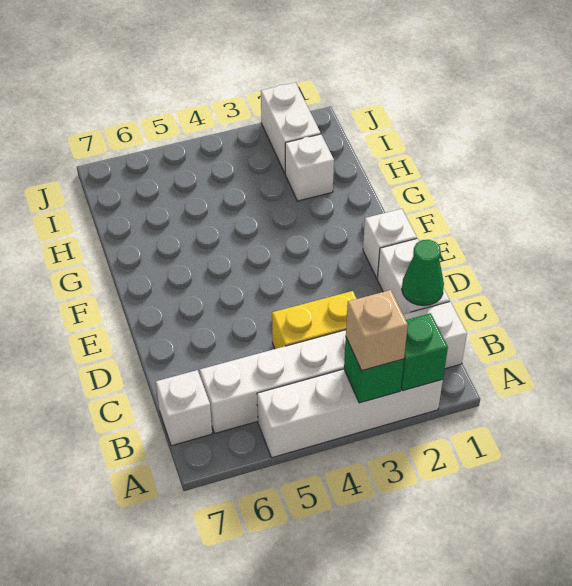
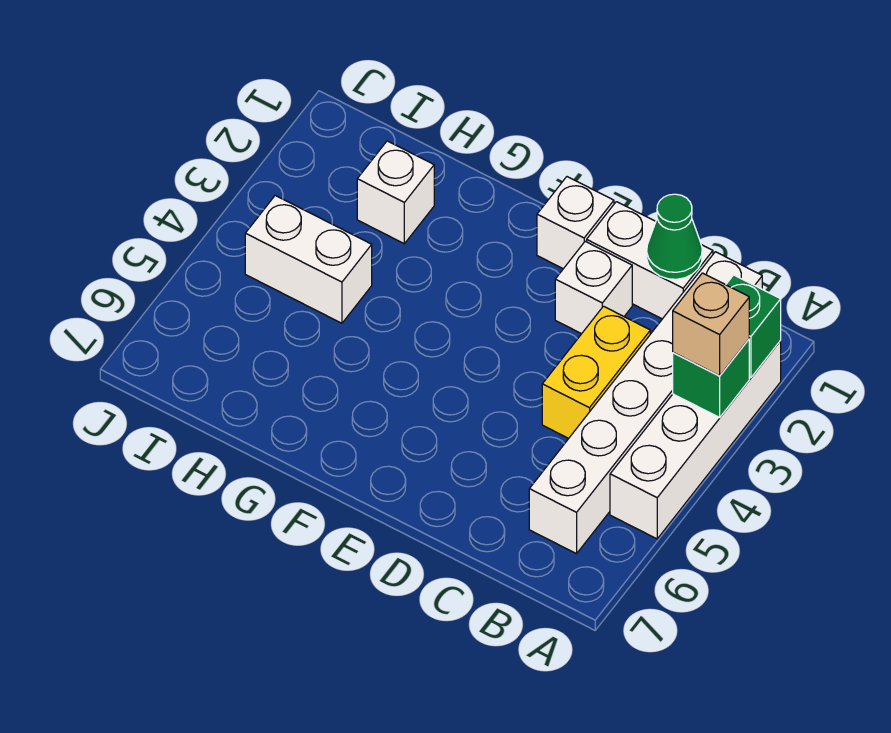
white brick B7 level 1 -> white brick D2 level 1
white brick I2:J2 level 1 -> white brick H4:I4 level 1

